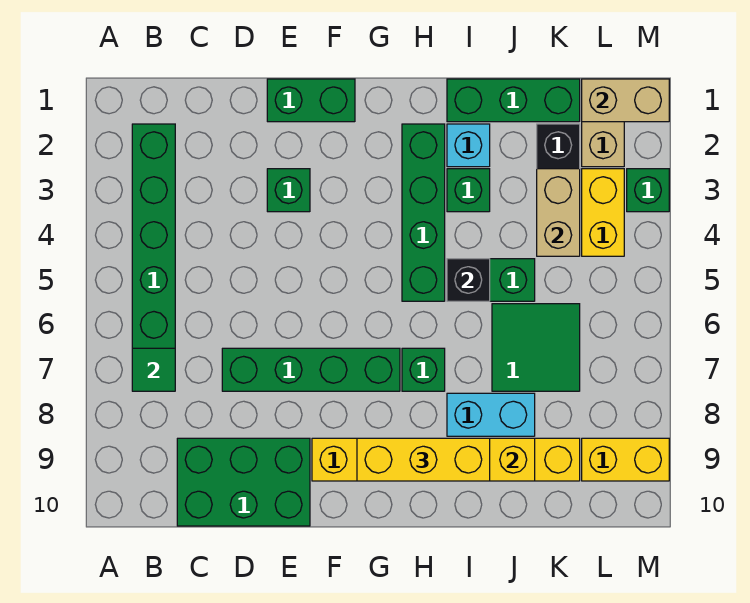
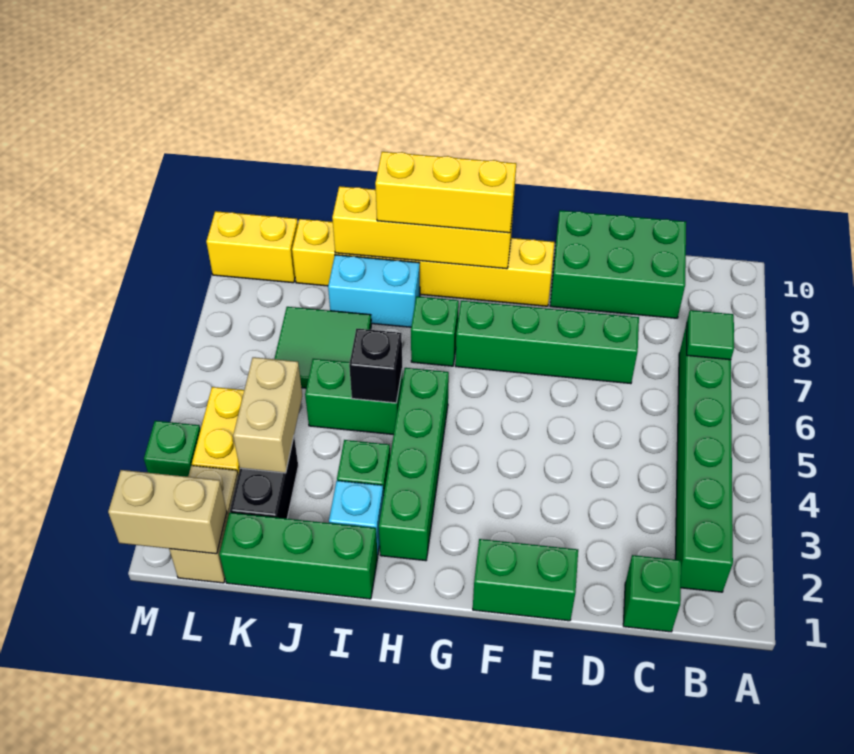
green brick E3 level 1 -> green brick C1 level 1

